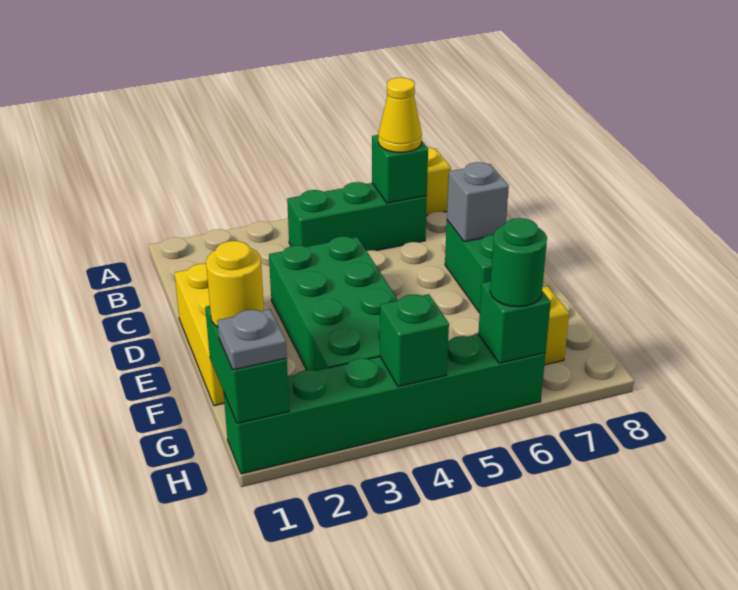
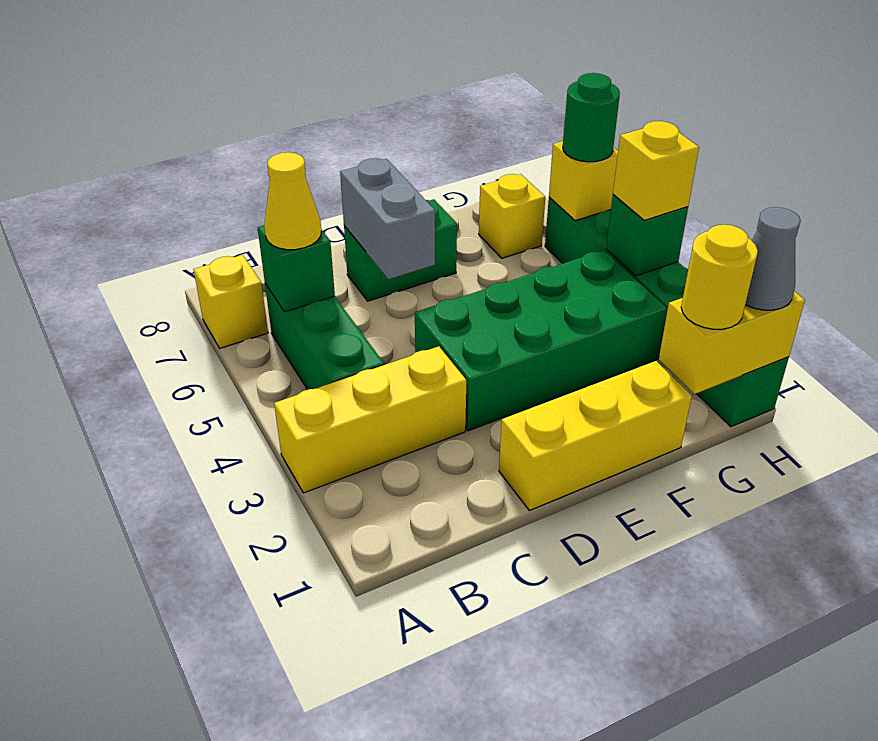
none -> yellow brick A3:C3 level 1
grey brick D7 level 2 -> grey brick D6:D7 level 2
green brick G1:H1 level 2 -> yellow brick G1:H1 level 2
grey plate H1 level 3 -> grey cone H1 level 3
none -> yellow brick H4 level 3
green brick H6 level 2 -> yellow brick H6 level 2

